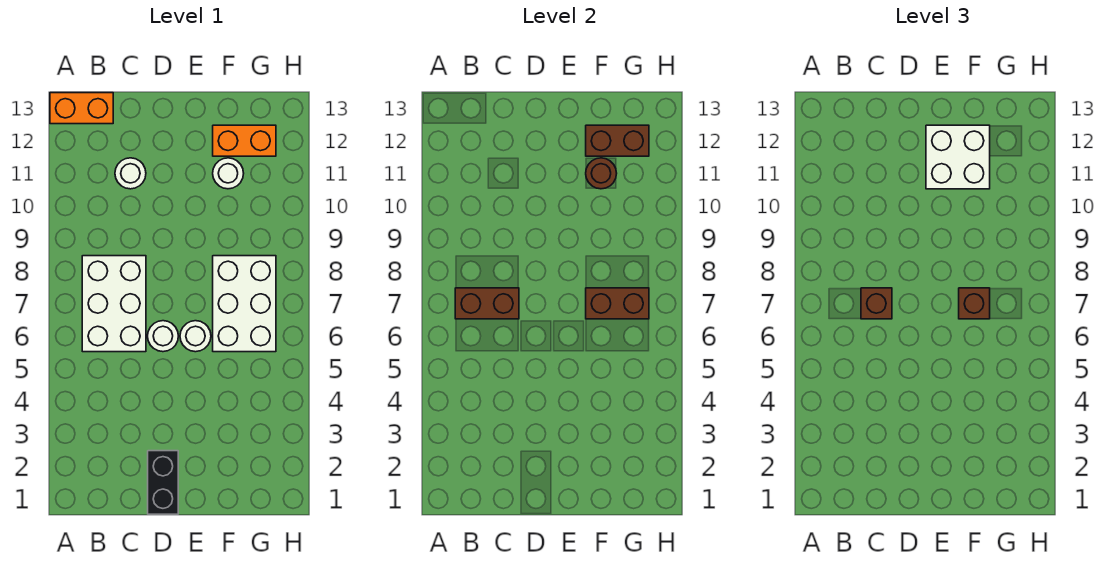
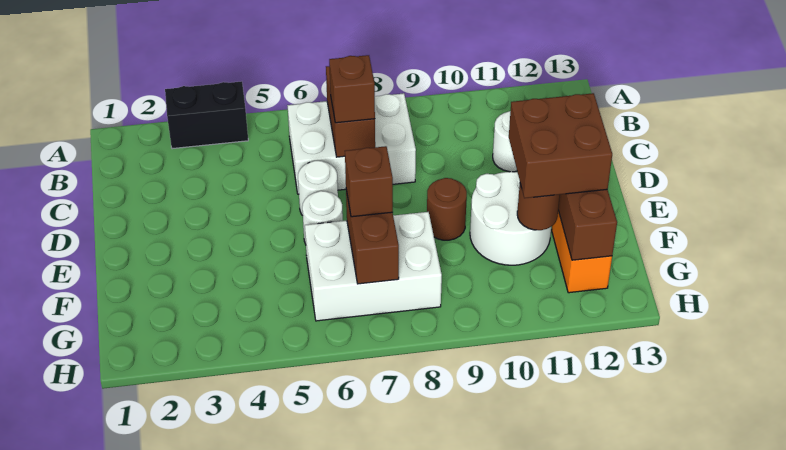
orange brick A13:B13 level 1 -> none
black brick D1:D2 level 1 -> black brick A3:A4 level 1
none -> brown round brick E9 level 1
white brick E11:F12 level 3 -> brown brick E11:F12 level 3
white round brick F11 level 1 -> white round brick E10:F11 level 1

